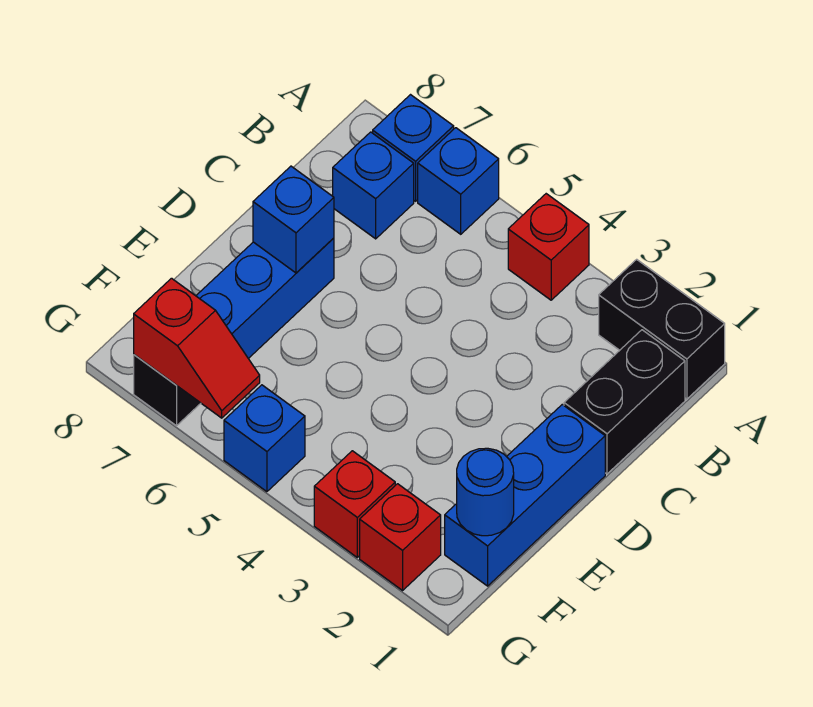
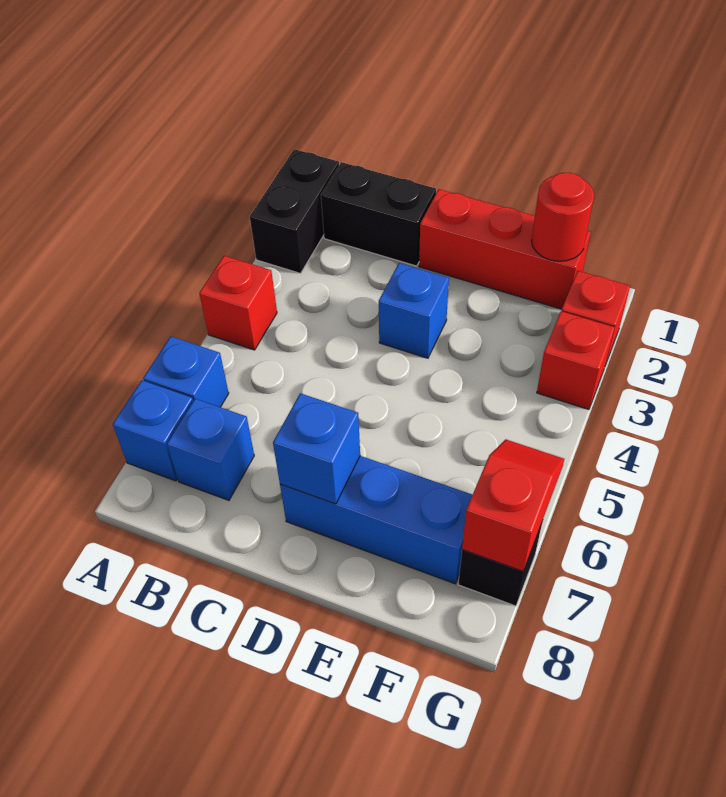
blue brick D1:F1 level 1 -> red brick D1:F1 level 1
blue round brick F1 level 2 -> red round brick F1 level 2
blue brick G5 level 1 -> blue brick D3 level 1

